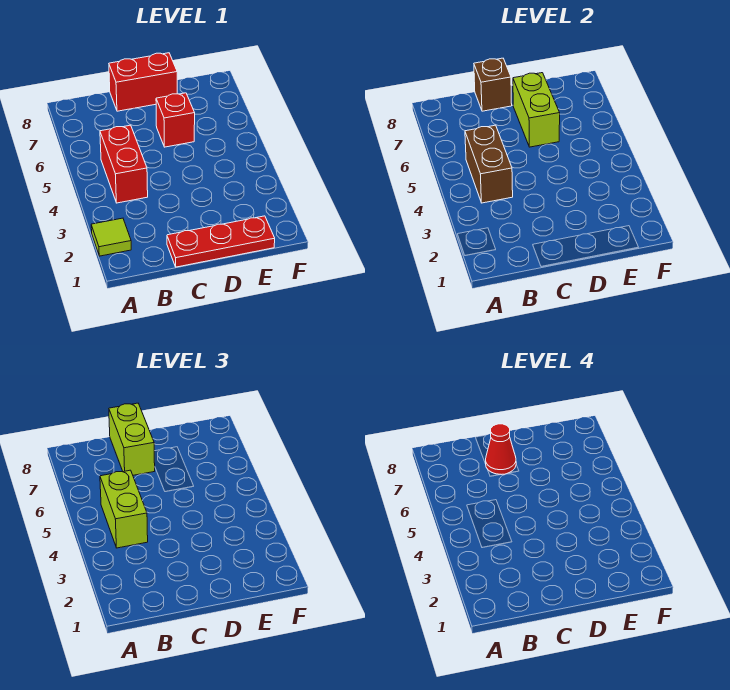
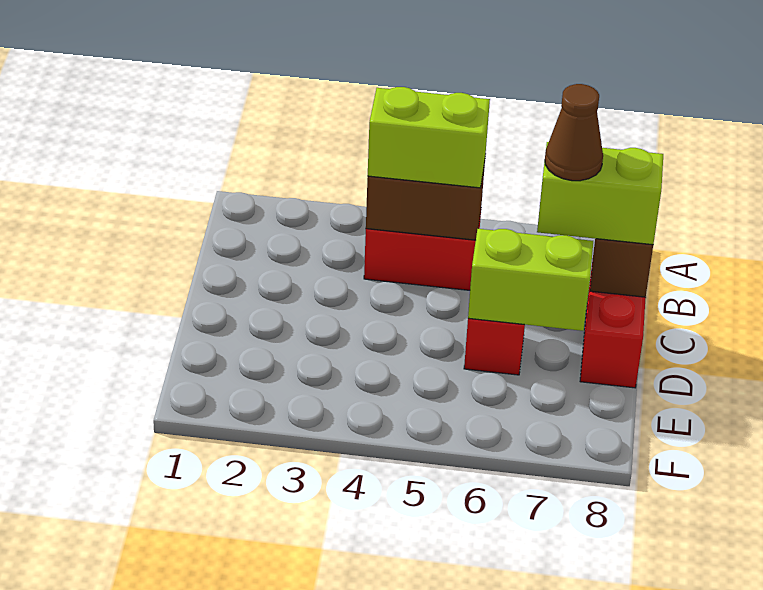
lime tile A2 level 1 -> none
red plate C1:E1 level 1 -> none
red cone C7 level 4 -> brown cone C7 level 4

